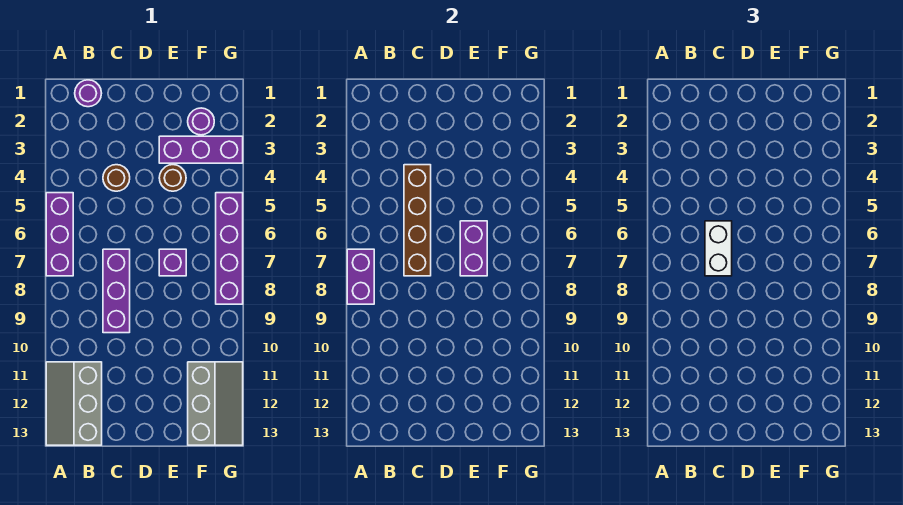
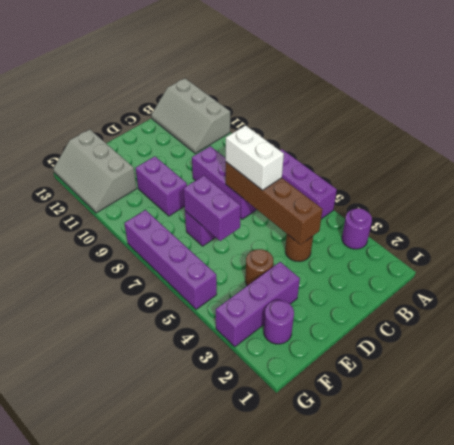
purple brick A7:A8 level 2 -> purple brick E9:E10 level 1
grey slope A11:B13 level 1 top B -> grey slope A11:B13 level 1 top A
purple round brick B1 level 1 -> purple round brick A3 level 1

